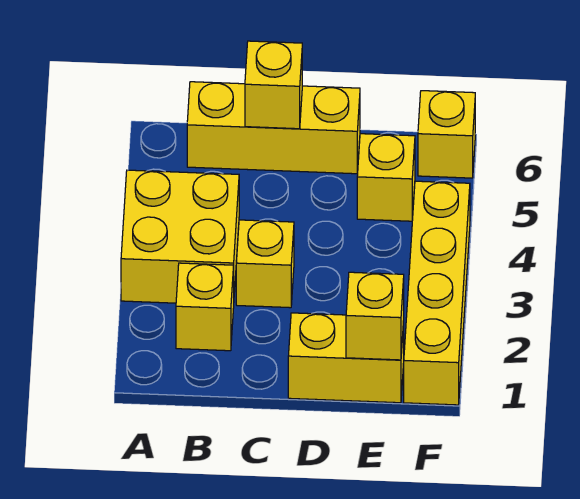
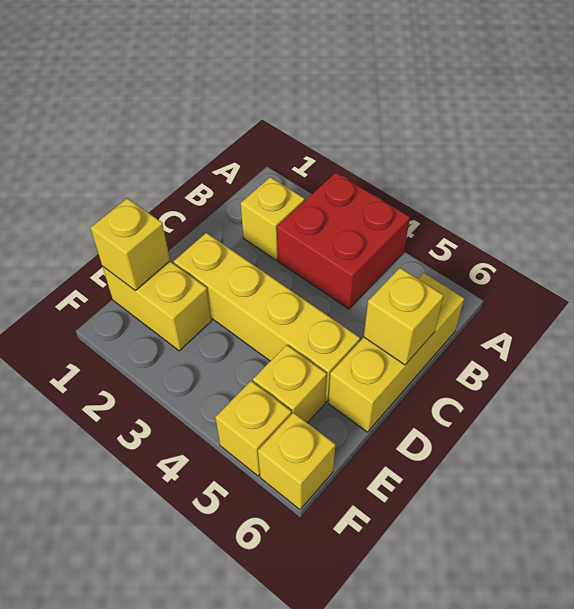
yellow brick A3:B4 level 1 -> red brick A3:B4 level 1
yellow brick C3 level 1 -> yellow brick F5 level 1
yellow brick D1:E1 level 1 -> yellow brick E1:E2 level 1
yellow brick F1:F4 level 1 -> yellow brick D2:D5 level 1

